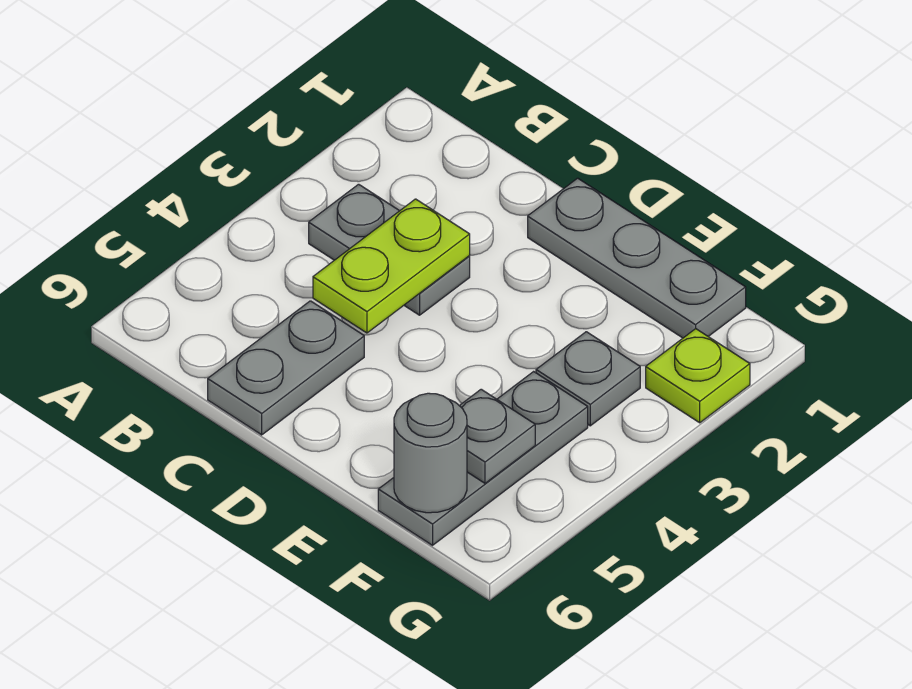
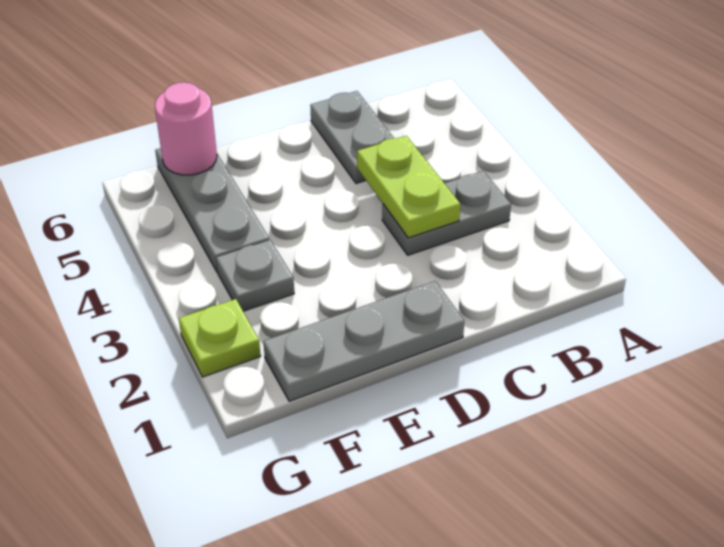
grey plate F5 level 2 -> none
grey round brick F6 level 2 -> pink round brick F6 level 2

